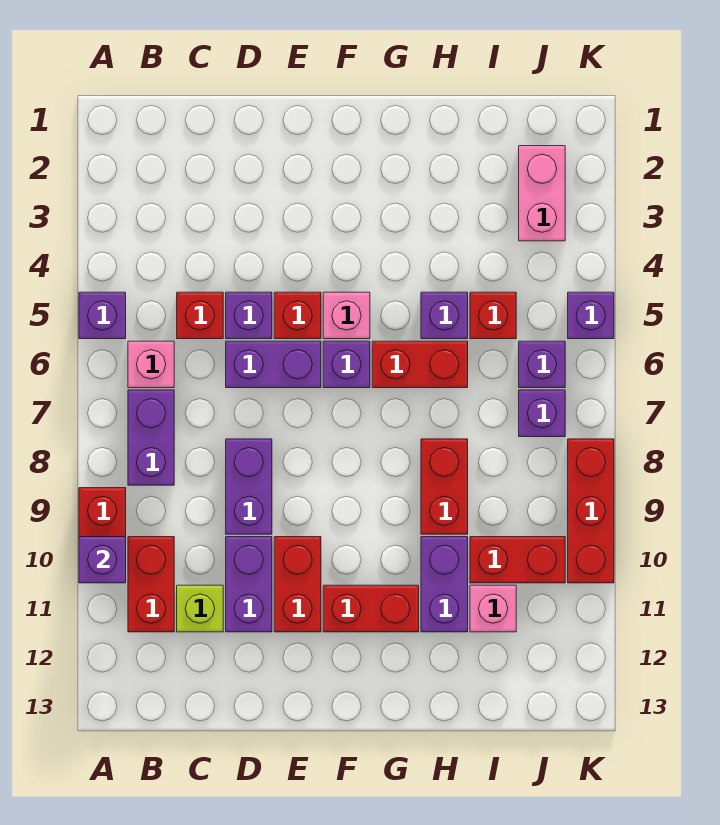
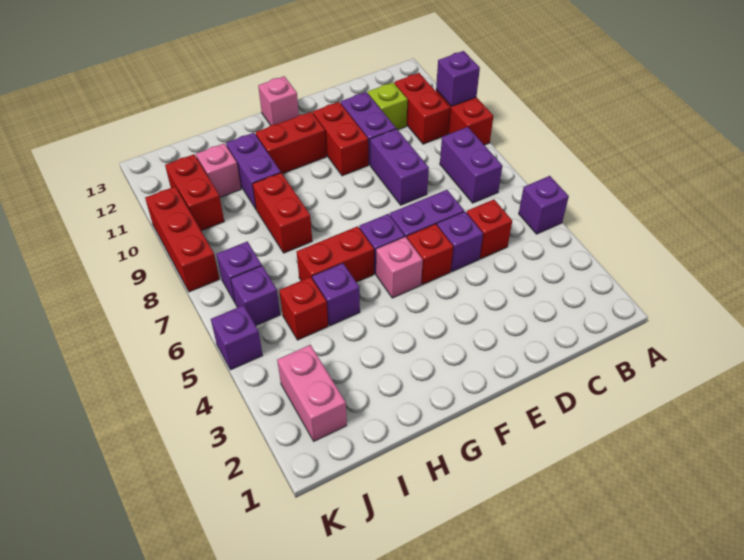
pink brick B6 level 1 -> pink brick F13 level 1
red brick I10:J10 level 1 -> red brick J10:J11 level 1

